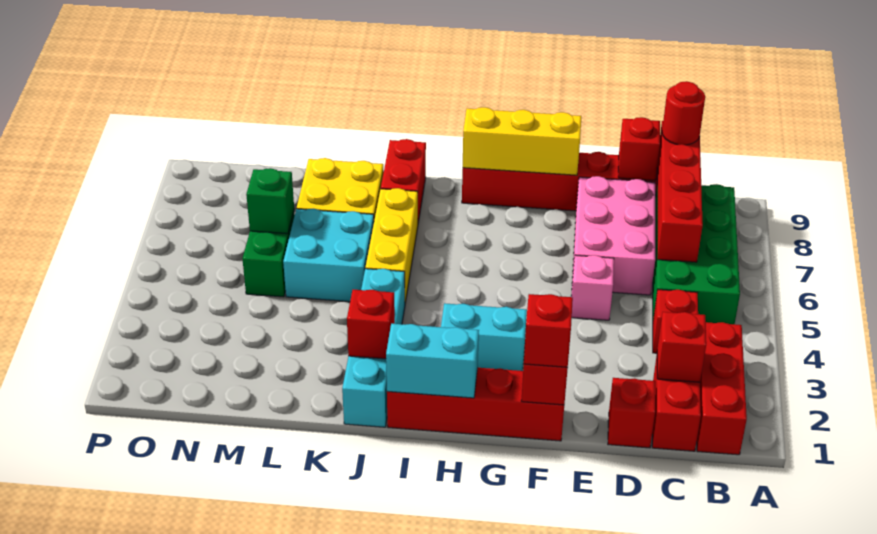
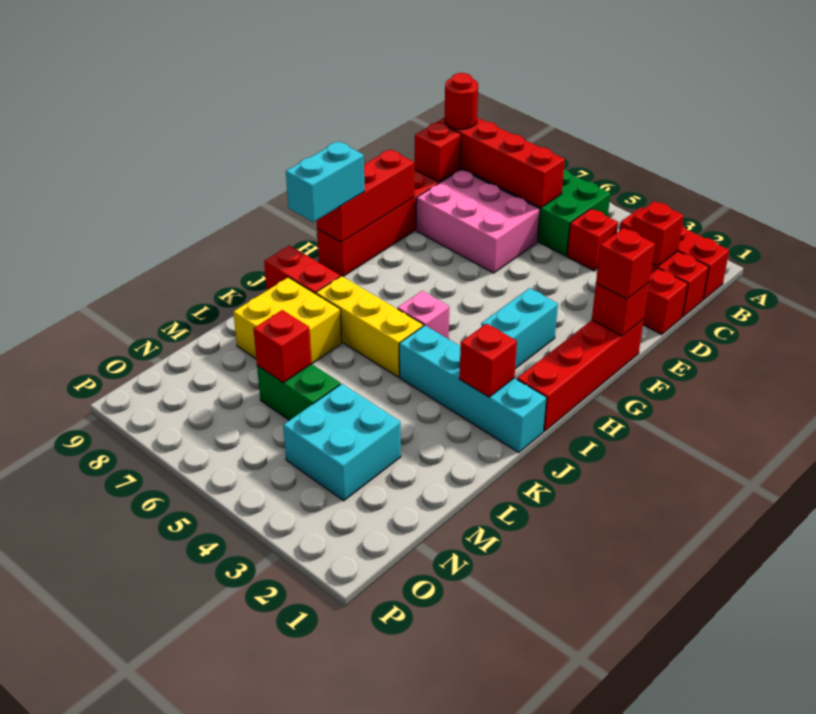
pink brick E5 level 1 -> pink brick I5 level 1
yellow brick F9:H9 level 2 -> red brick F9:H9 level 2
cyan brick H1:I1 level 2 -> cyan brick H9:I9 level 3
cyan brick K5:L6 level 1 -> cyan brick M3:N4 level 1
green brick M6 level 2 -> red brick M6 level 2

